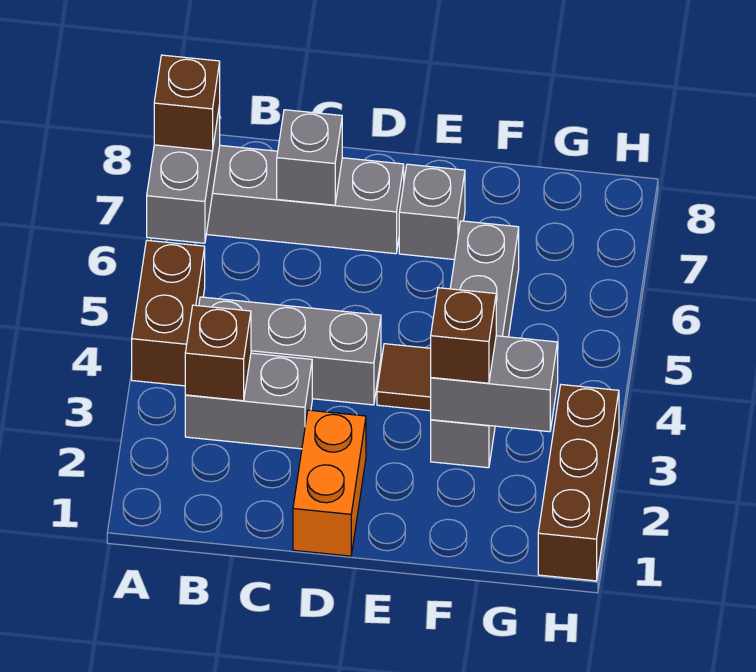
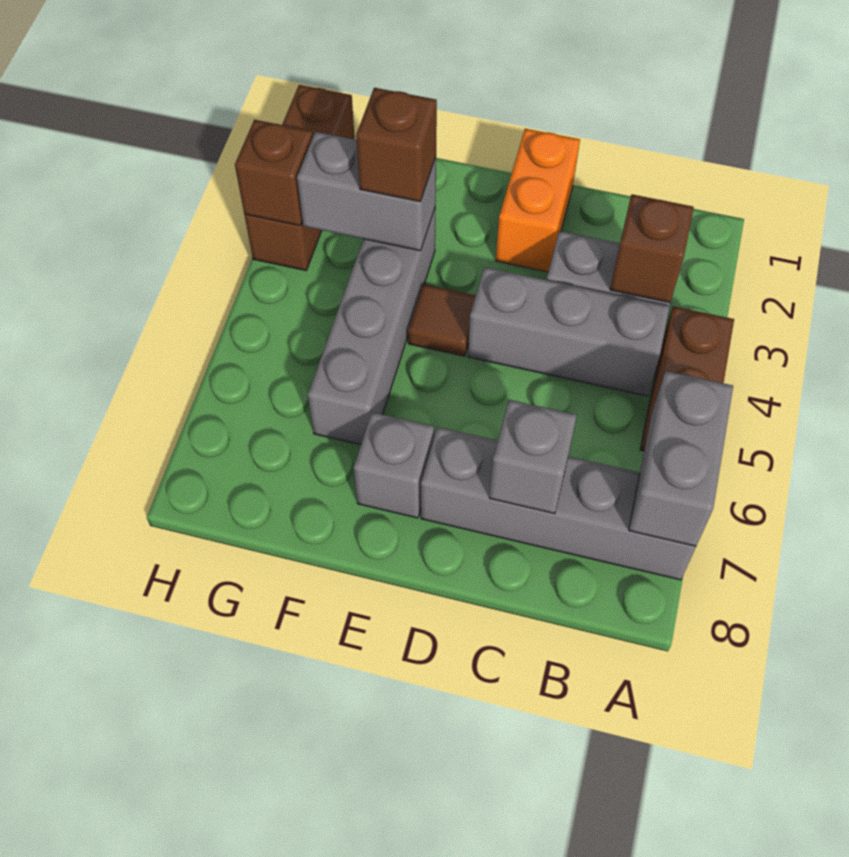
brown brick A7 level 3 -> brown brick H3 level 2

